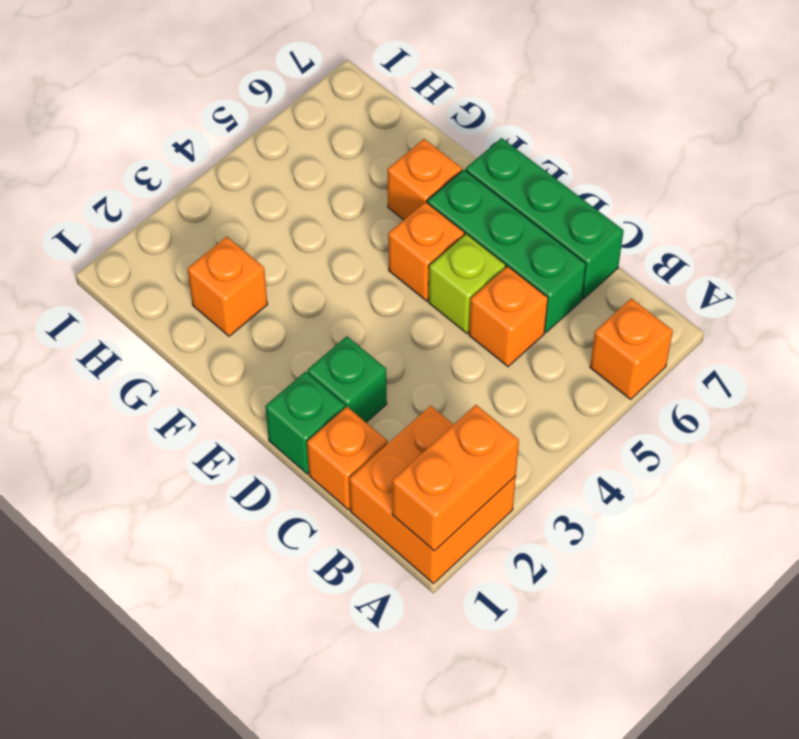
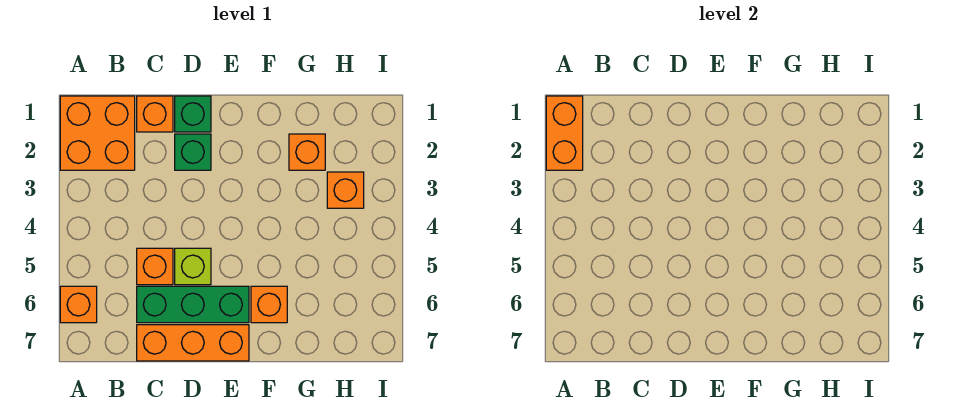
green brick C7:E7 level 1 -> orange brick C7:E7 level 1
orange brick E5 level 1 -> orange brick H3 level 1

